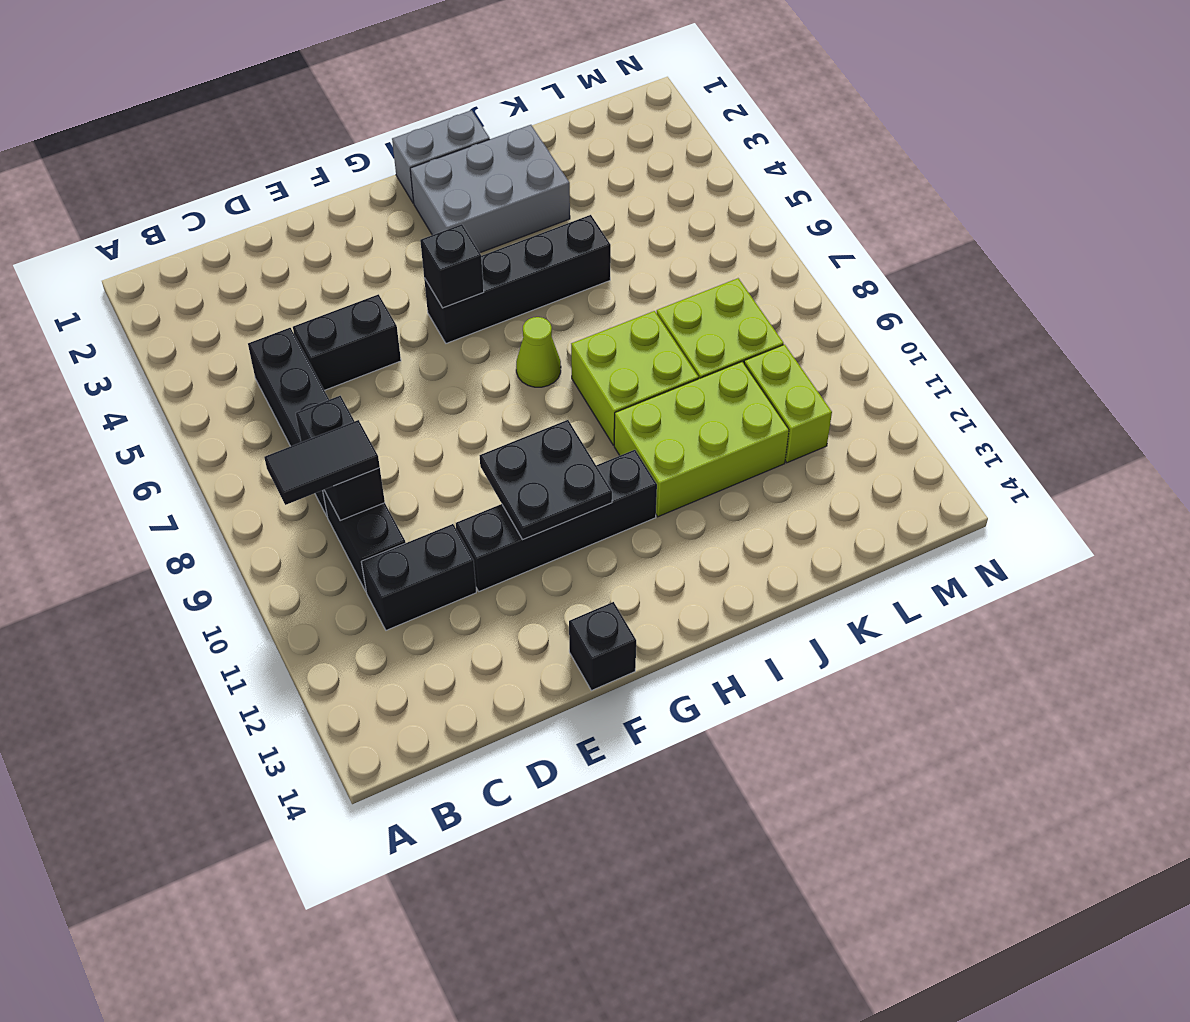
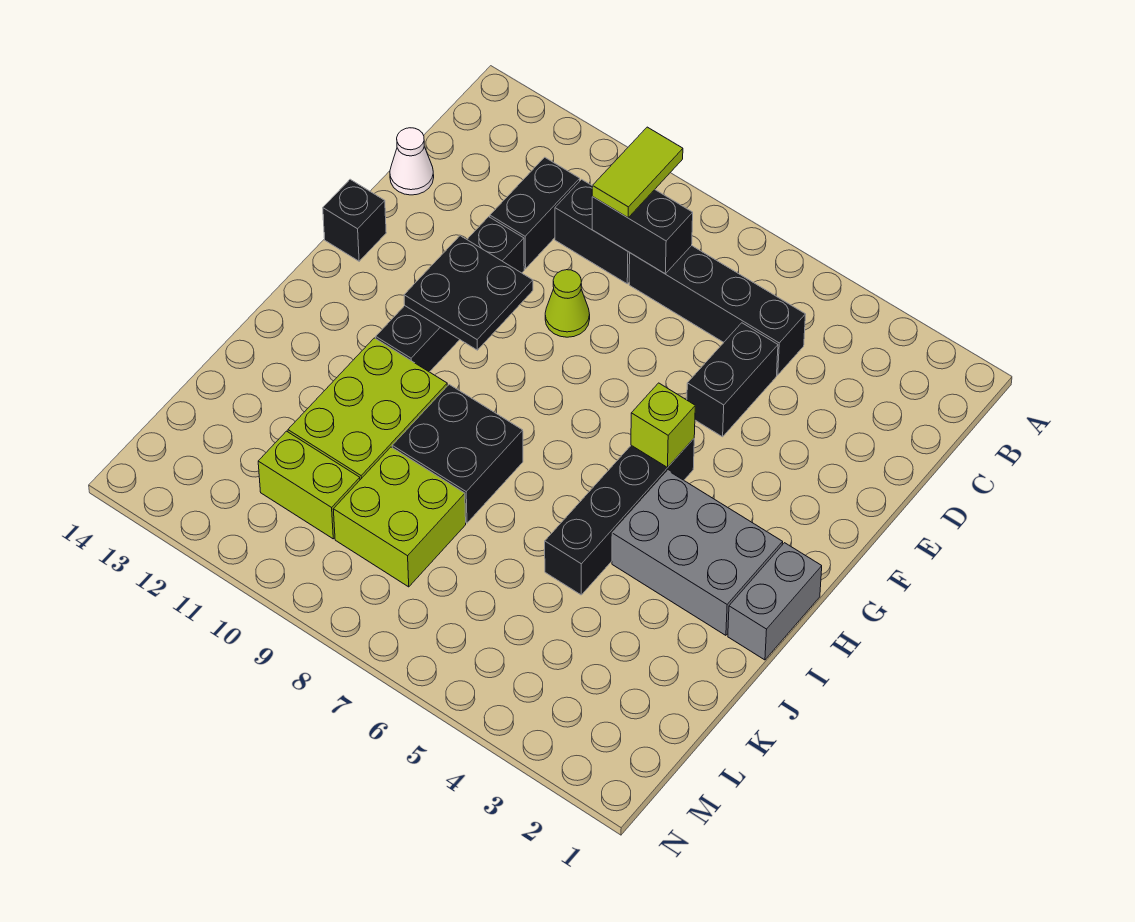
black tile B9:C9 level 3 -> lime tile B9:C9 level 3
none -> white cone D14 level 1
black brick G5 level 2 -> lime brick G5 level 2
grey brick H2:J3 level 1 -> grey brick H2:I4 level 1
lime cone H7 level 1 -> lime cone E9 level 1
lime brick I8:J9 level 1 -> black brick I8:J9 level 1

